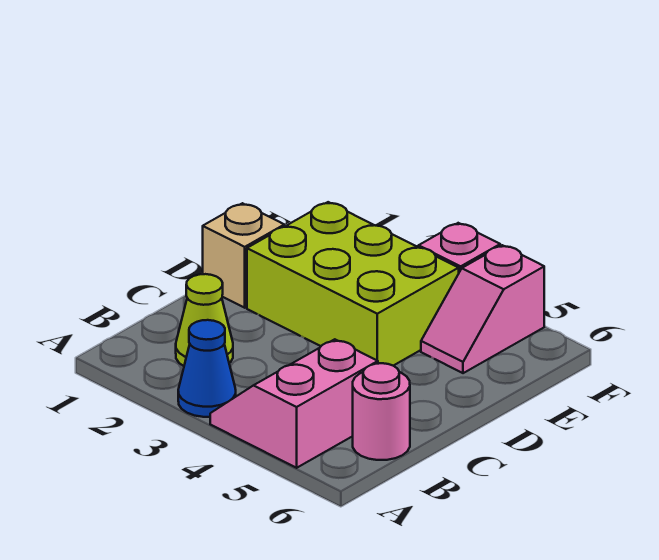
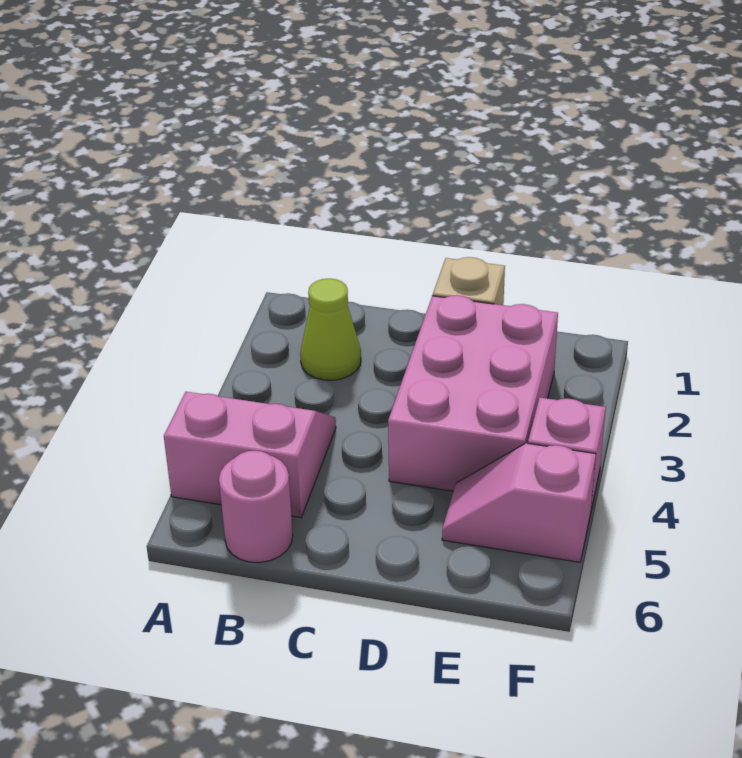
blue cone A3 level 1 -> none
lime brick D2:E4 level 1 -> pink brick D2:E4 level 1

